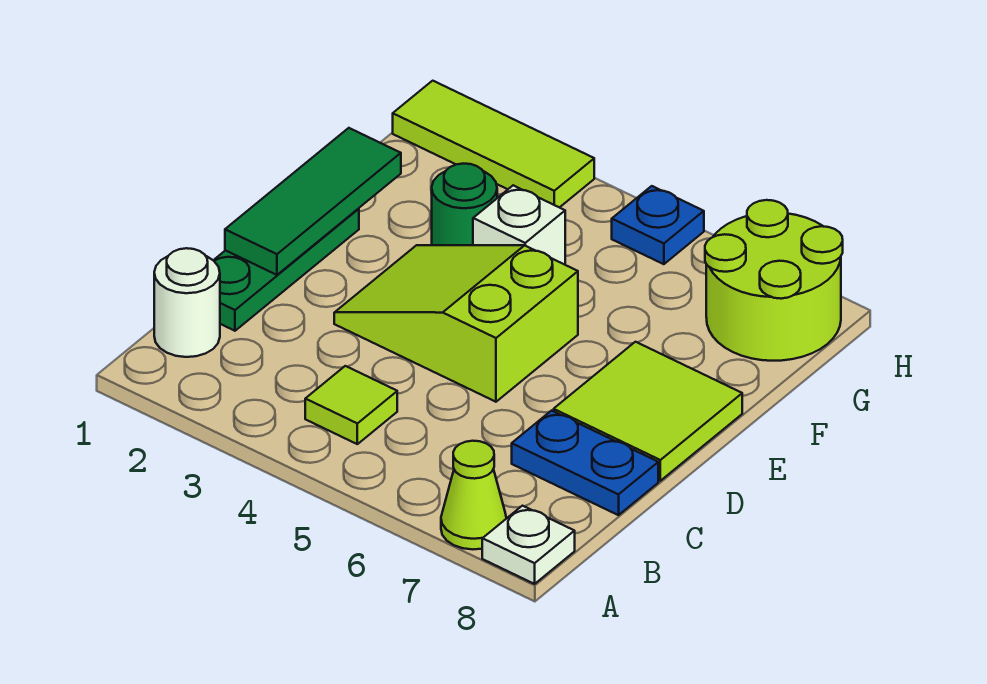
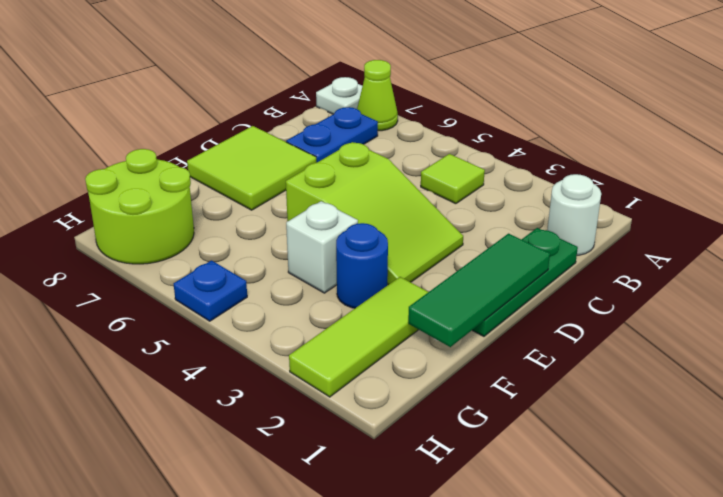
blue plate C7:C8 level 1 -> blue plate B7:C7 level 1
green round brick F3 level 1 -> blue round brick F3 level 1
lime tile H1:H3 level 1 -> lime tile F2:H2 level 1

